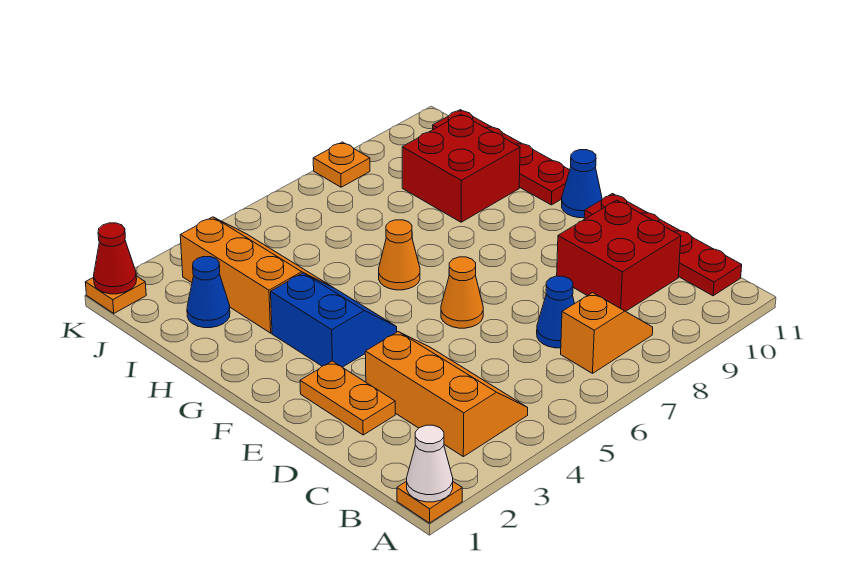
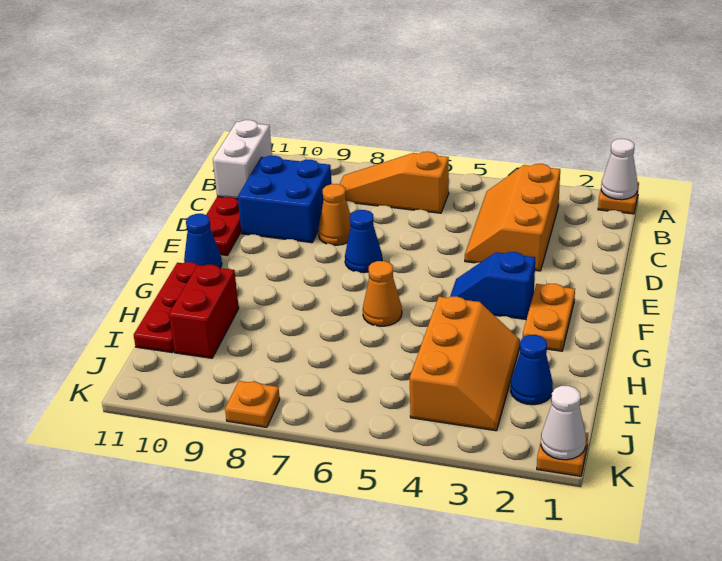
orange slope B7:B8 level 1 top 7 -> orange slope B6:B8 level 1 top 6
none -> white brick B11:C11 level 2
blue cone C7 level 1 -> blue cone E7 level 1
red brick C9:D10 level 1 -> blue brick C9:D10 level 1
orange plate D2:E2 level 1 -> orange plate F2:G2 level 1
orange cone E6 level 1 -> orange cone D8 level 1
blue slope F3:G4 level 1 top 3 -> blue slope F3:F4 level 1 top 3
red plate G11:J11 level 1 -> red plate G11:I11 level 1
orange slope H3:J4 level 1 top 3 -> orange slope H3:J4 level 1 top 4
red brick H9:I10 level 1 -> red brick H10:I10 level 1
red cone K1 level 2 -> white cone K1 level 2

